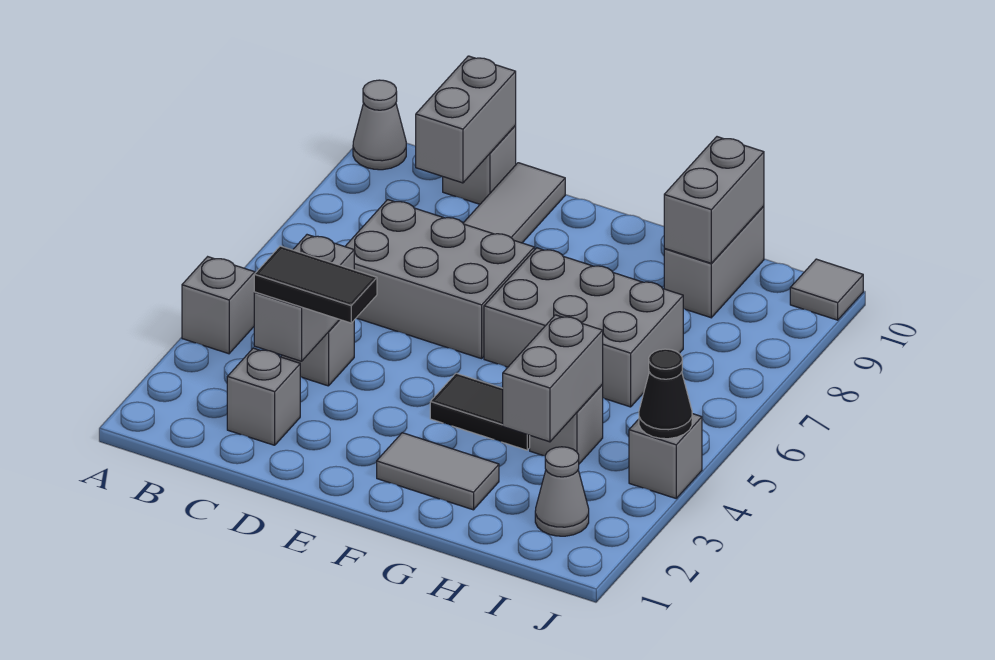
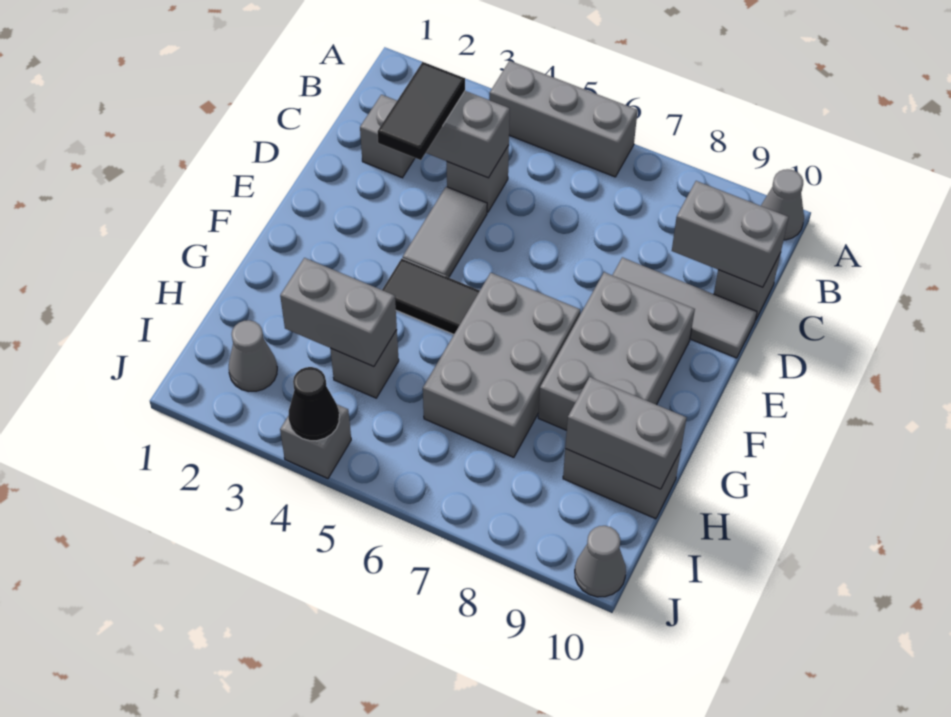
grey brick A4 level 1 -> grey brick A4:A6 level 1
grey brick C6:E7 level 1 -> grey brick E8:G9 level 1
grey tile F2:G2 level 1 -> grey tile D4:E4 level 1
black tile F4:G4 level 1 -> black tile F4:F5 level 1
grey tile J10 level 1 -> grey cone J10 level 1

